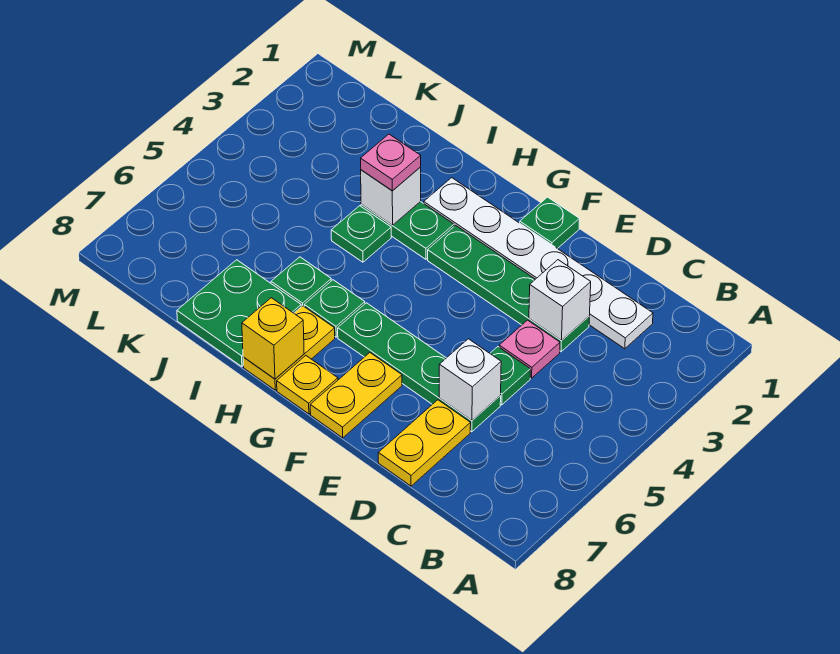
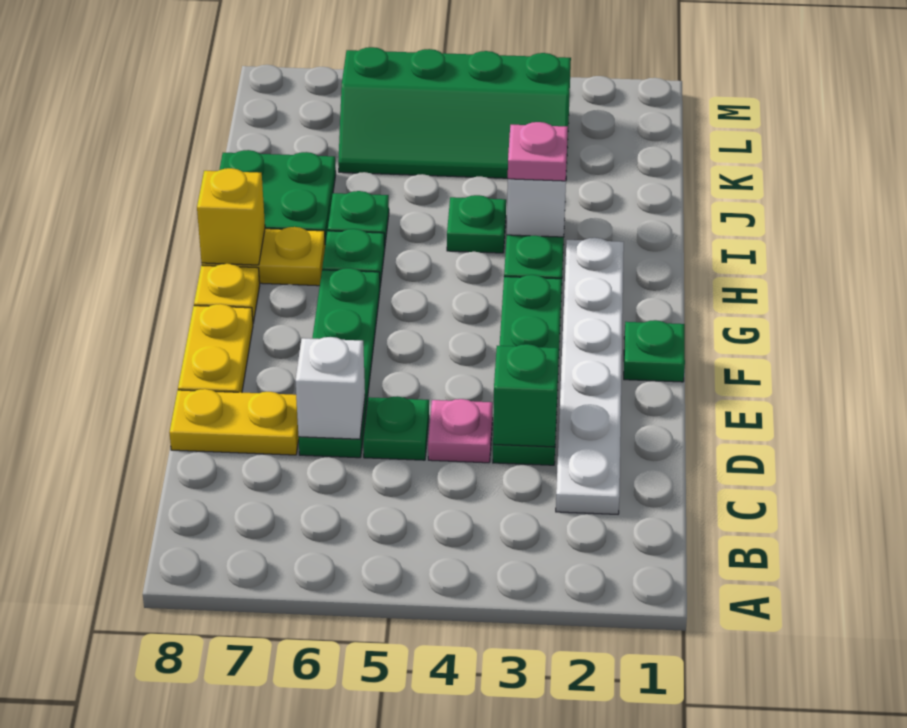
white brick D3 level 2 -> green brick D3 level 2
yellow plate F7:F8 level 1 -> yellow plate E8:F8 level 1
none -> green slope K3:L6 level 1 top L

